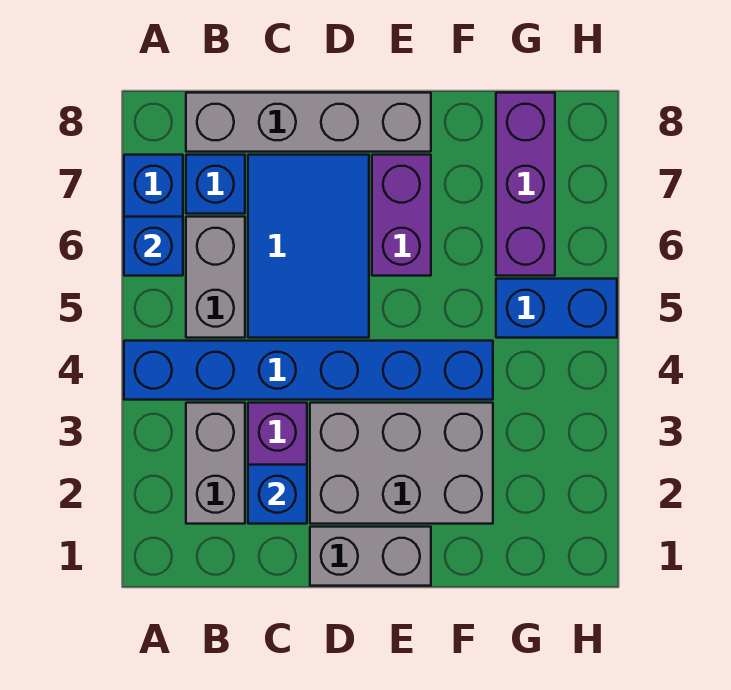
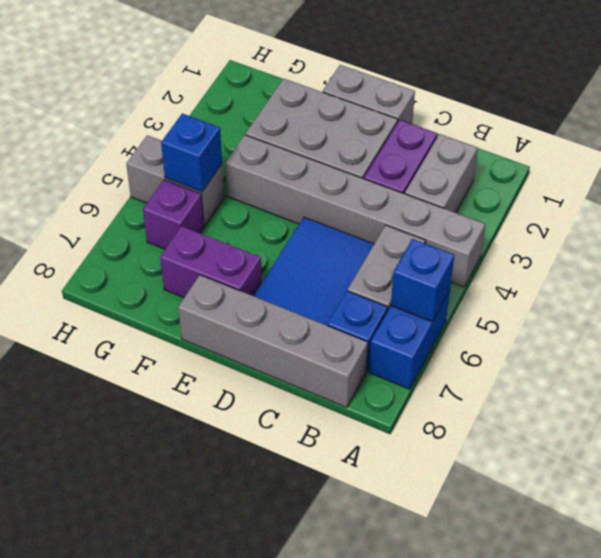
blue brick A4:F4 level 1 -> grey brick A4:F4 level 1
blue brick C2 level 2 -> blue brick G5 level 2
purple brick E6:E7 level 1 -> purple brick E7:F7 level 1
blue brick G5:H5 level 1 -> grey brick G5:H5 level 1
purple brick G6:G8 level 1 -> purple brick G6 level 1

